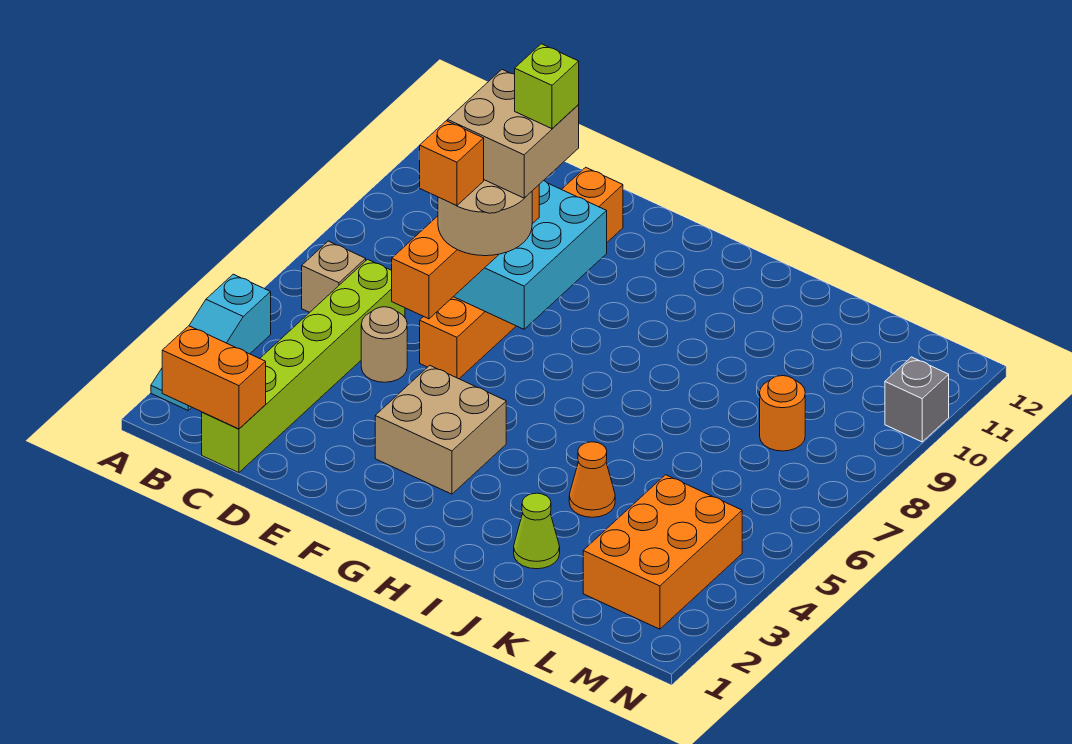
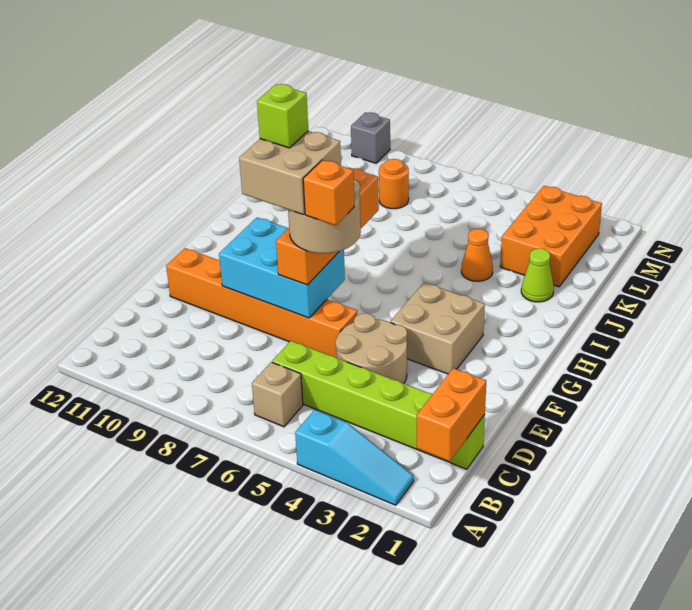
tan round brick D5 level 1 -> tan round brick D4:E5 level 1
orange brick E5:E8 level 3 -> orange brick E7:H7 level 3
orange brick L2:M4 level 1 -> orange brick K2:M3 level 1

